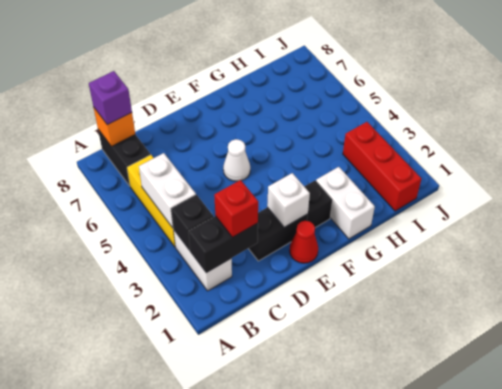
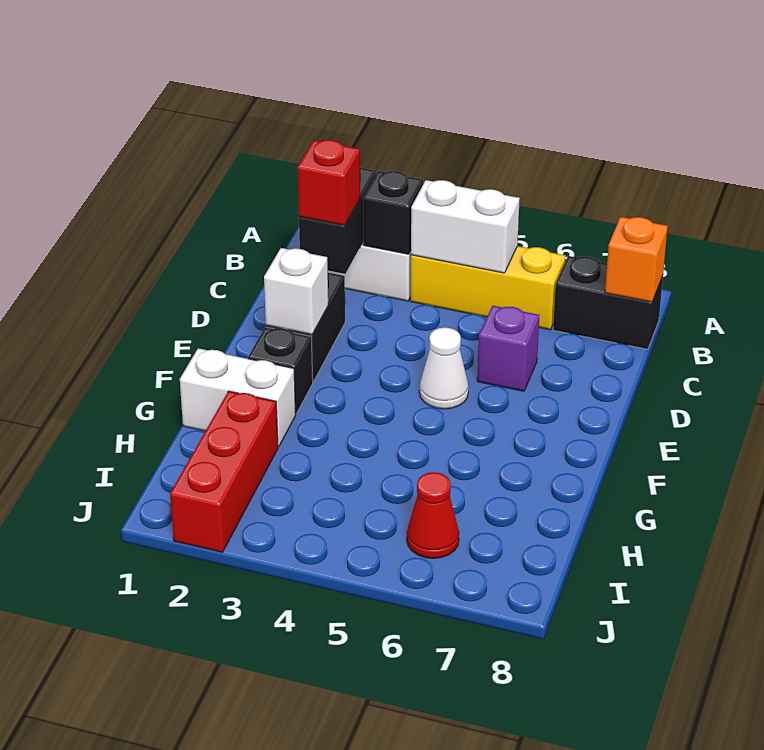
purple brick B8 level 3 -> purple brick D6 level 1
red cone E1 level 1 -> red cone I6 level 1
red brick I1:I3 level 1 -> red brick H2:J2 level 1

